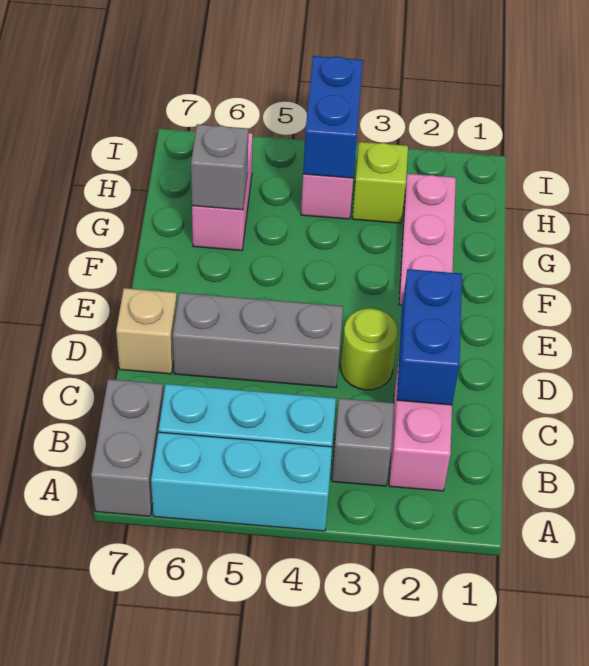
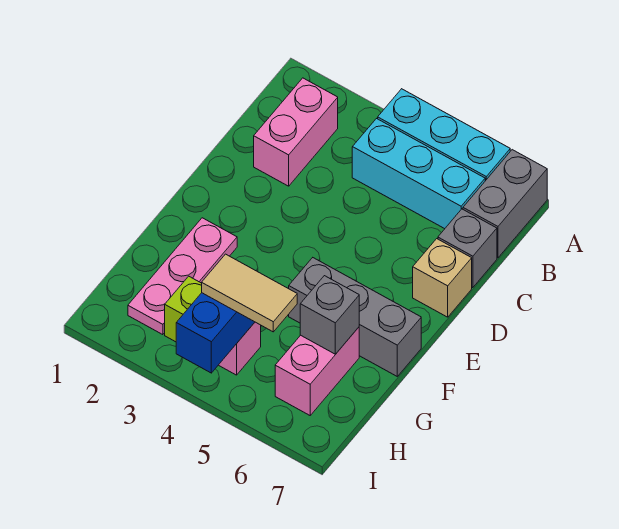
grey brick B3 level 1 -> grey brick C7 level 1
blue brick C2:D2 level 2 -> none
lime round brick D3 level 1 -> none
grey brick D4:D6 level 1 -> grey brick F5:F7 level 1
none -> tan tile H4:H5 level 3

